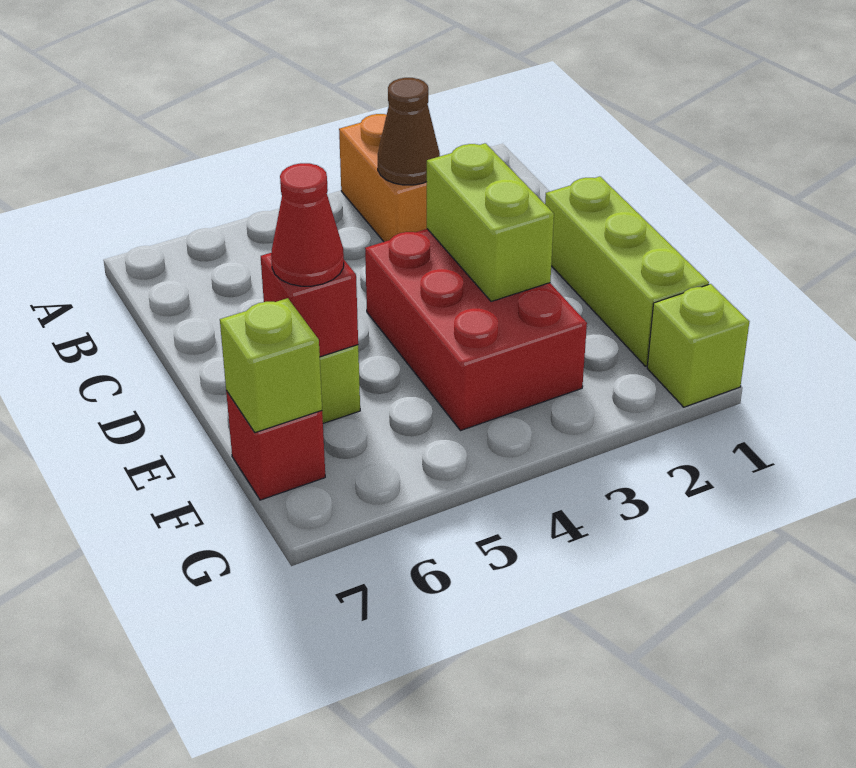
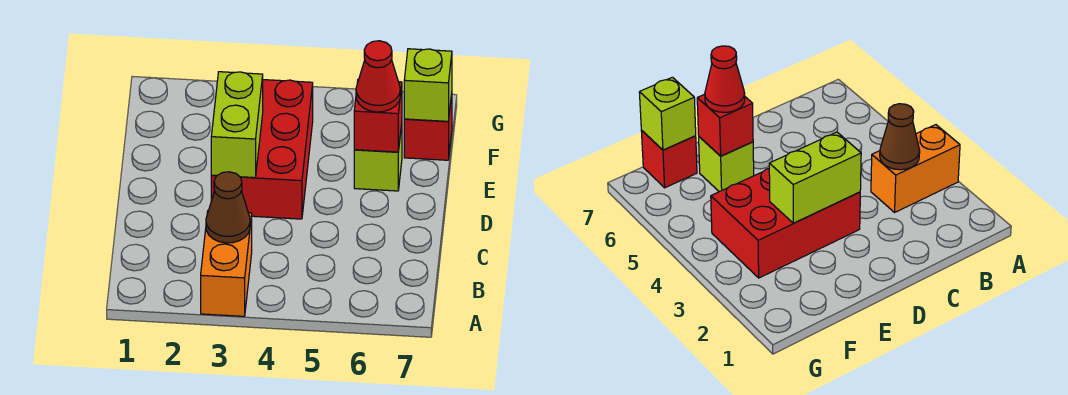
lime brick D1:F1 level 1 -> none
lime brick G1 level 1 -> none

